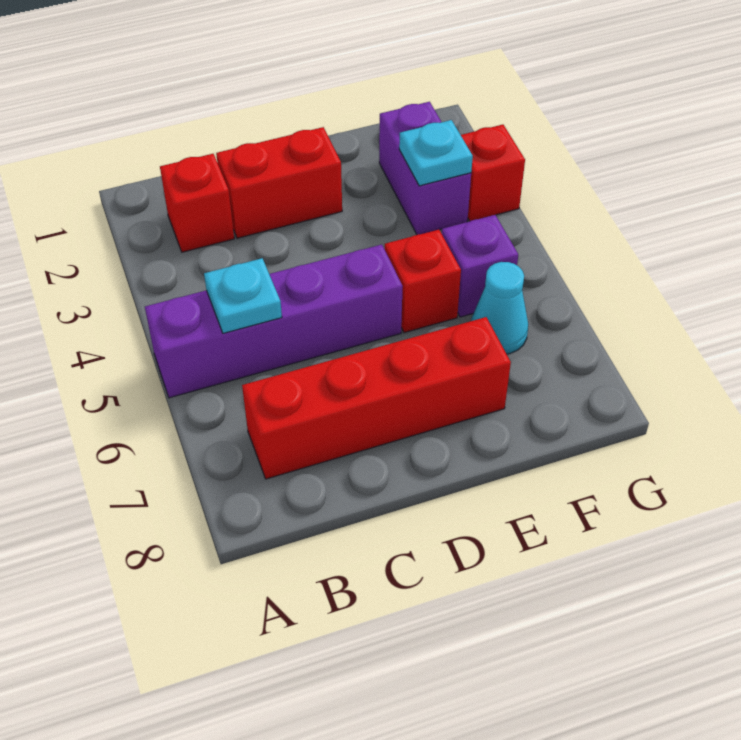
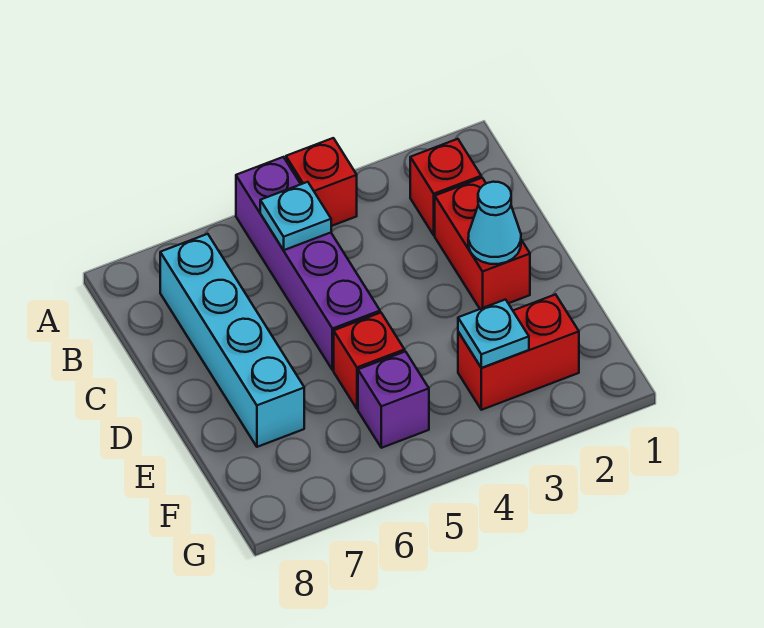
red brick B7:E7 level 1 -> cyan brick B7:E7 level 1
purple brick F2:F3 level 1 -> red brick F2:F3 level 1
cyan cone F6 level 1 -> cyan cone D2 level 2
red brick G3 level 1 -> red brick A4 level 1

